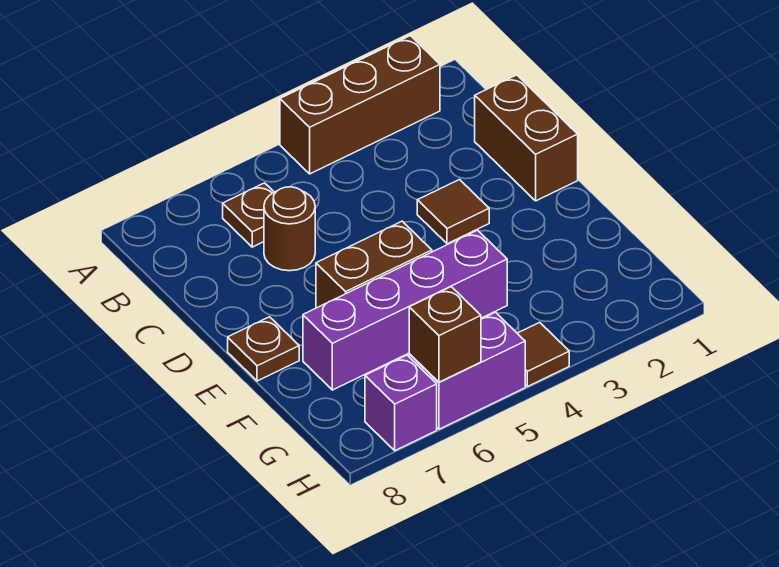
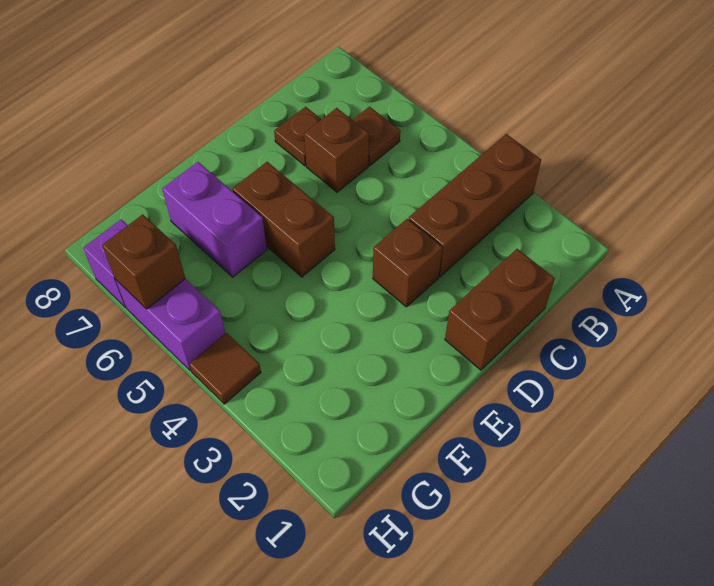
brown brick A2:A4 level 1 -> brown brick A3:C3 level 1
brown round brick C6 level 1 -> brown brick C6 level 1
brown tile D3 level 1 -> brown brick D3 level 1
brown plate E8 level 1 -> brown plate C7 level 1
purple brick F4:F7 level 1 -> purple brick F6:F7 level 1

